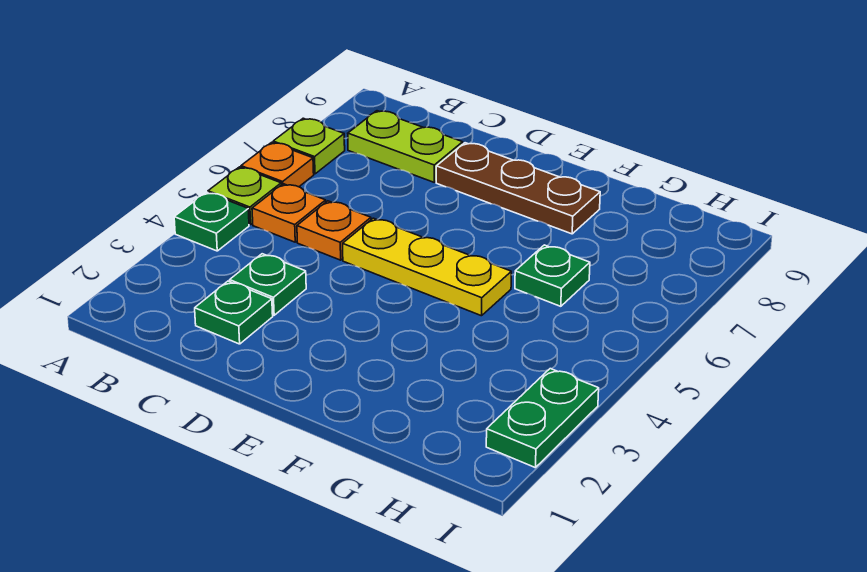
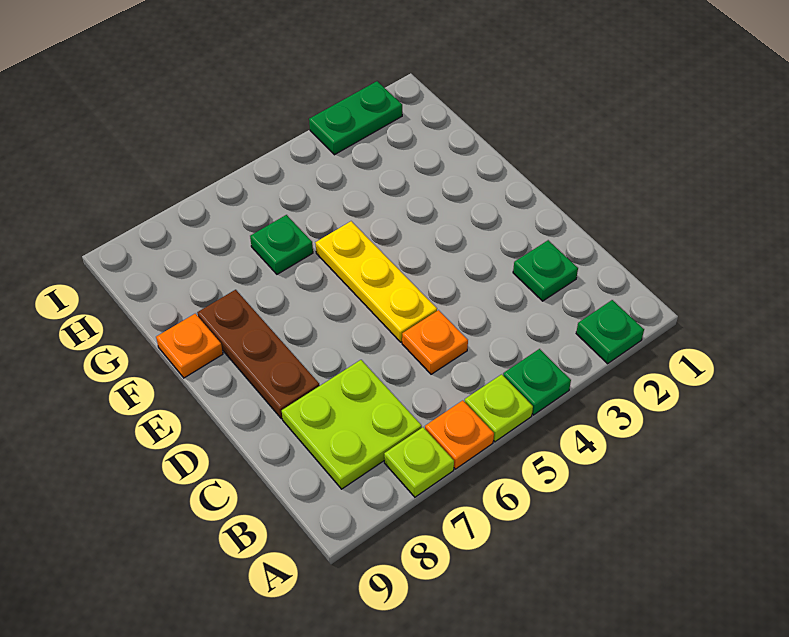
orange plate B5 level 1 -> orange plate F9 level 1
lime plate B8:C8 level 1 -> lime plate B7:C8 level 1
green plate C3 level 1 -> green plate A2 level 1

